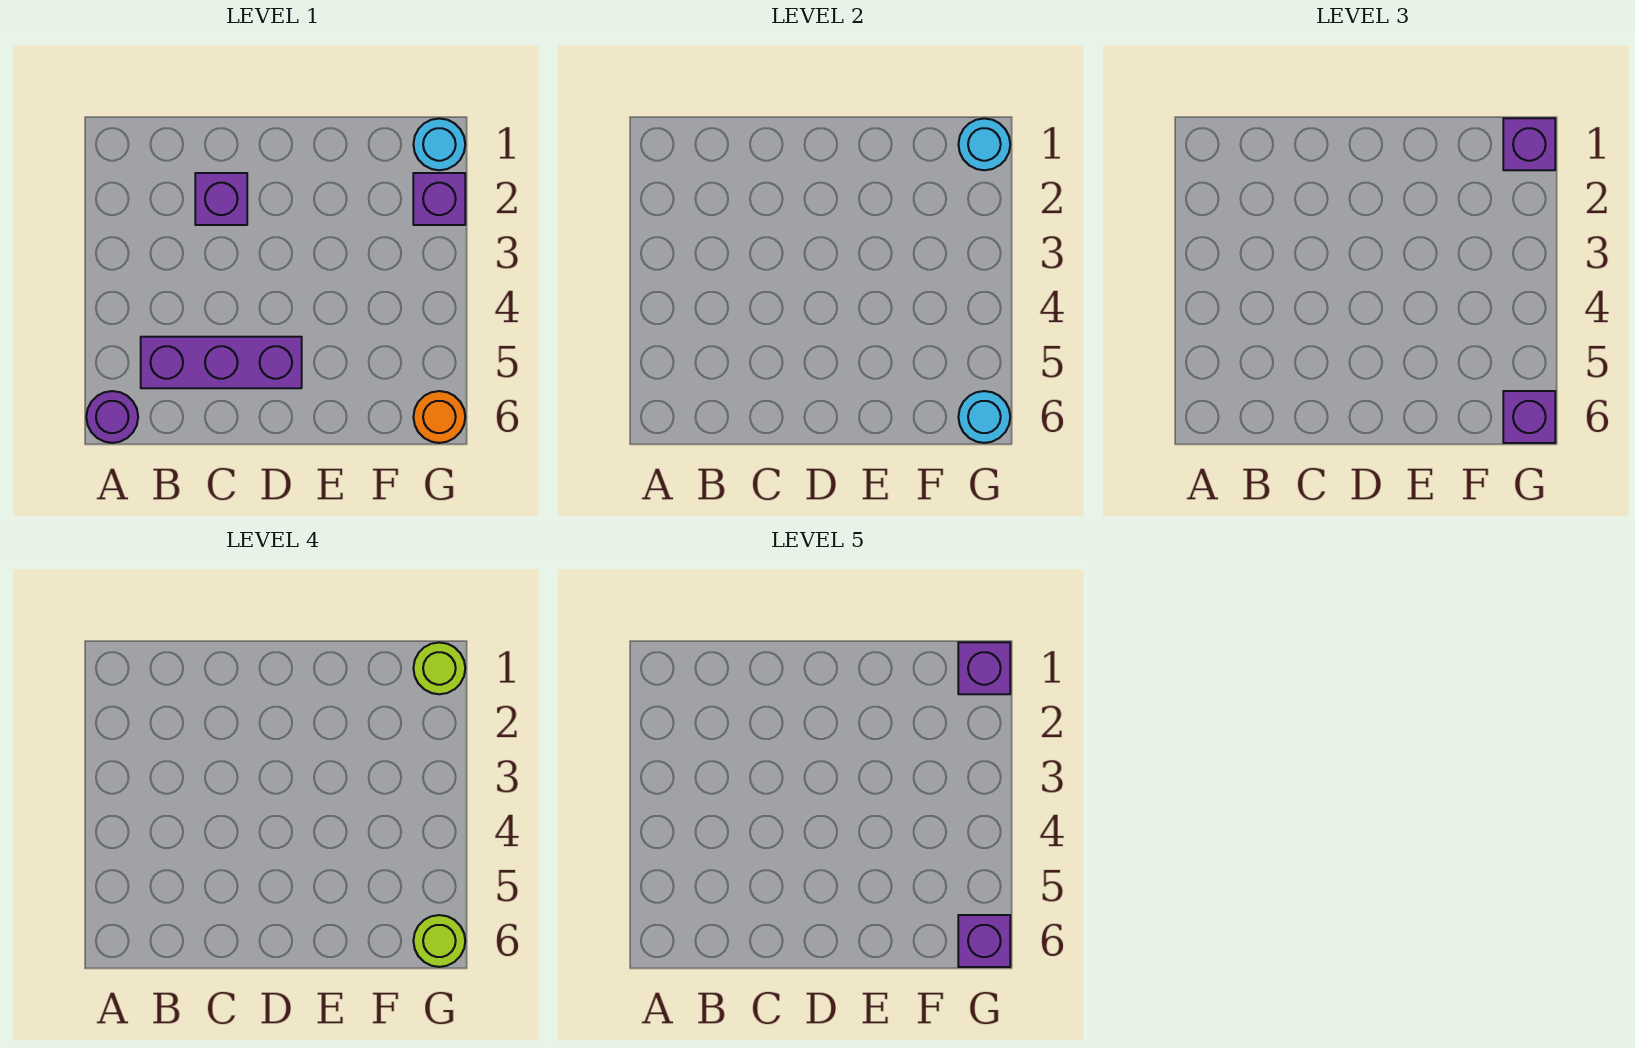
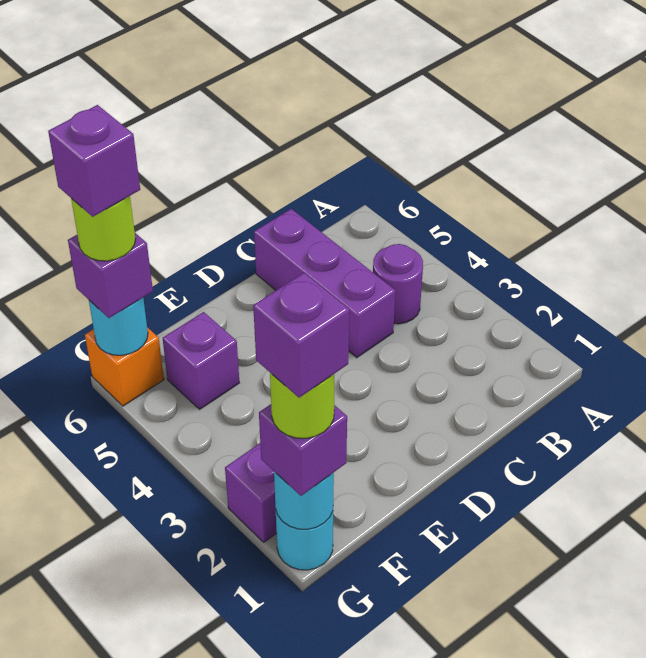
purple round brick A6 level 1 -> purple round brick B4 level 1
purple brick B5:D5 level 1 -> purple brick C4:C6 level 1
purple brick C2 level 1 -> purple brick F5 level 1
orange round brick G6 level 1 -> orange brick G6 level 1

